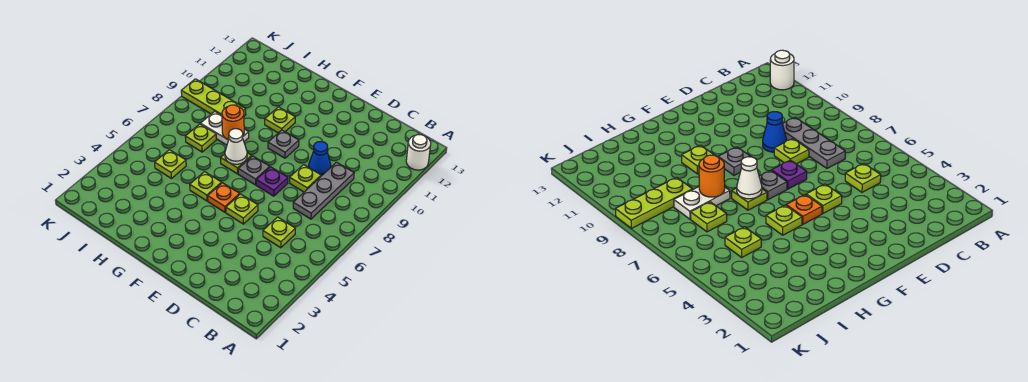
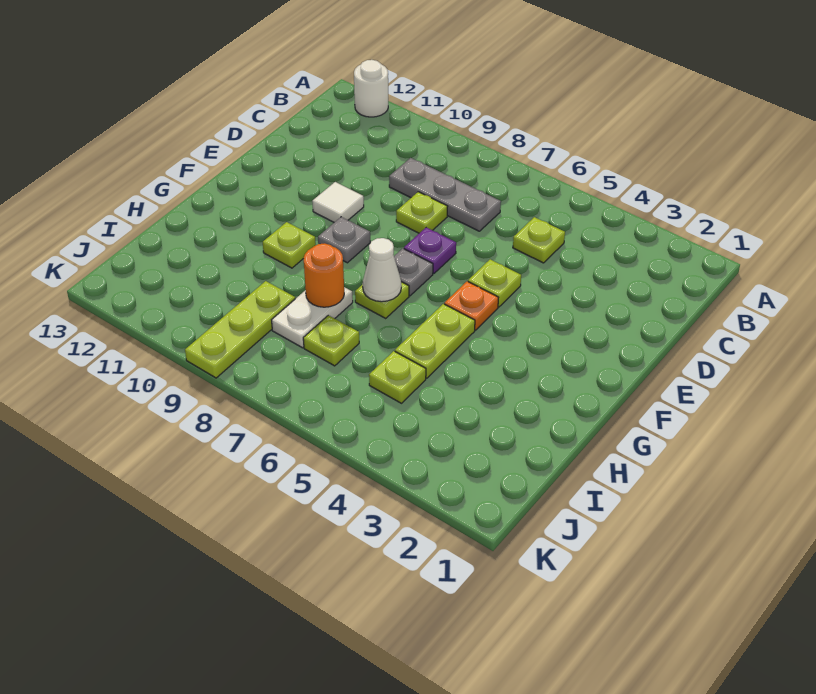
blue cone D9 level 1 -> none
none -> white tile E10 level 1
lime plate G5 level 1 -> lime plate G5:H5 level 1

